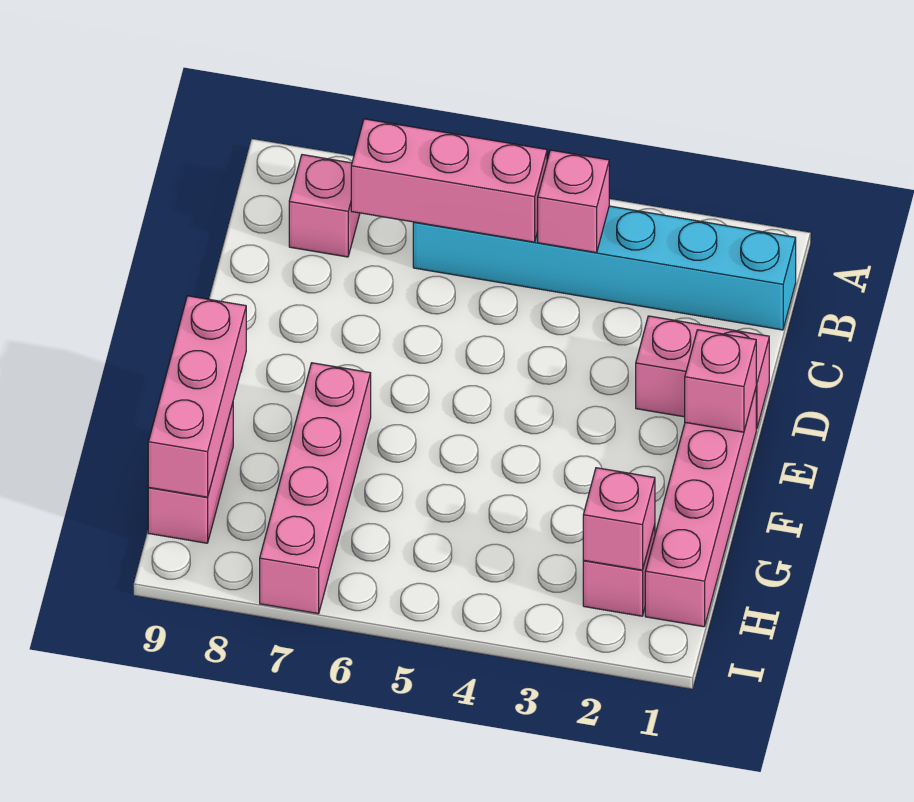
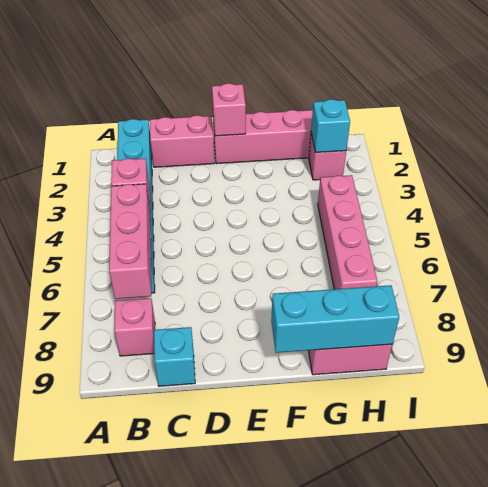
none -> cyan brick C9 level 1
pink brick D1:D2 level 1 -> pink brick C1:D1 level 1
pink brick F7:I7 level 1 -> pink brick H4:H7 level 1
pink brick F9:H9 level 2 -> cyan brick F9:H9 level 2
pink brick H2 level 2 -> cyan brick H2 level 2

